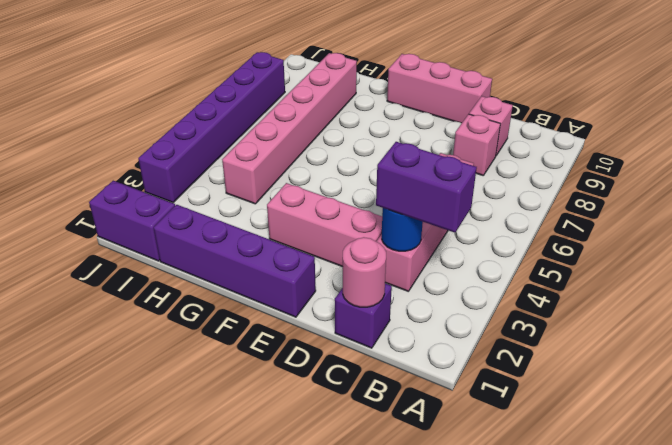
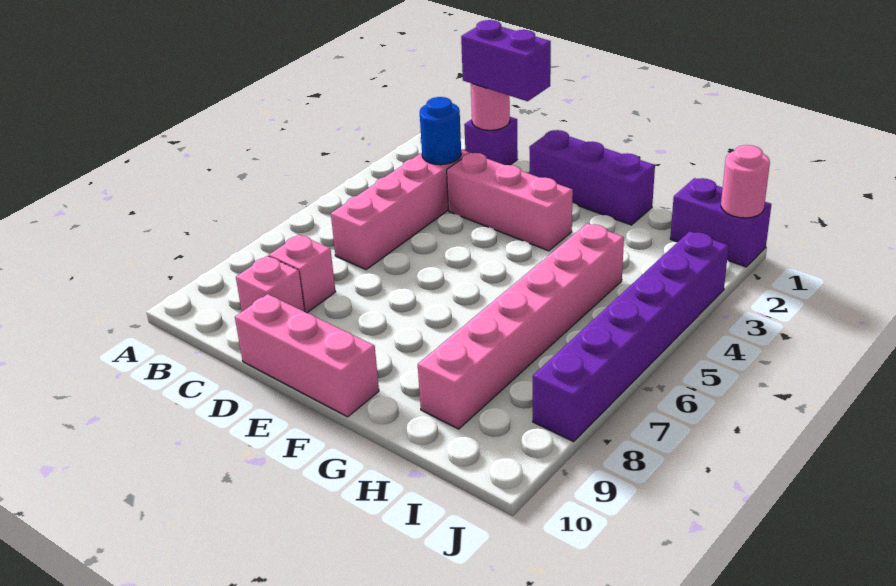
purple brick B3:C3 level 3 -> purple brick C1:D1 level 3
purple brick E1:H1 level 1 -> purple brick E1:G1 level 1
none -> pink round brick J1 level 2

